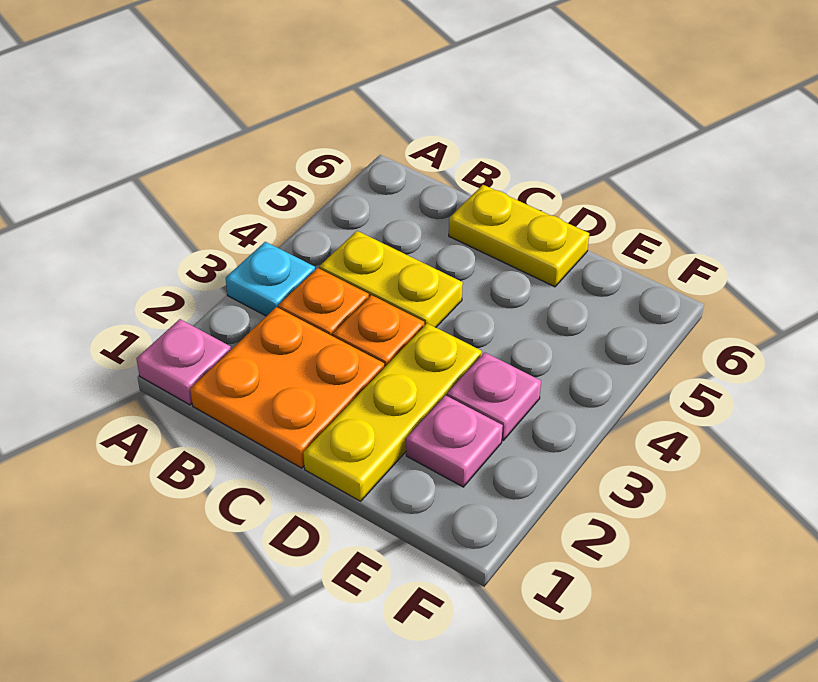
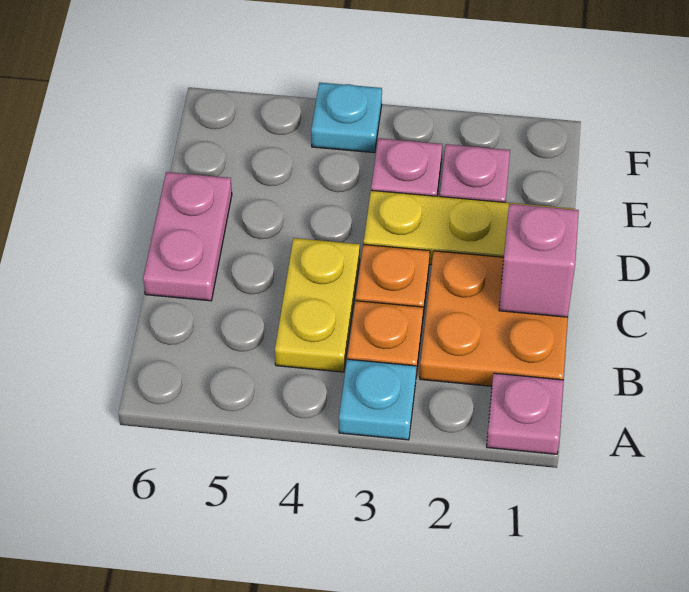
none -> pink brick C1 level 2
yellow plate C6:D6 level 1 -> pink plate C6:D6 level 1
none -> cyan plate F4 level 1

